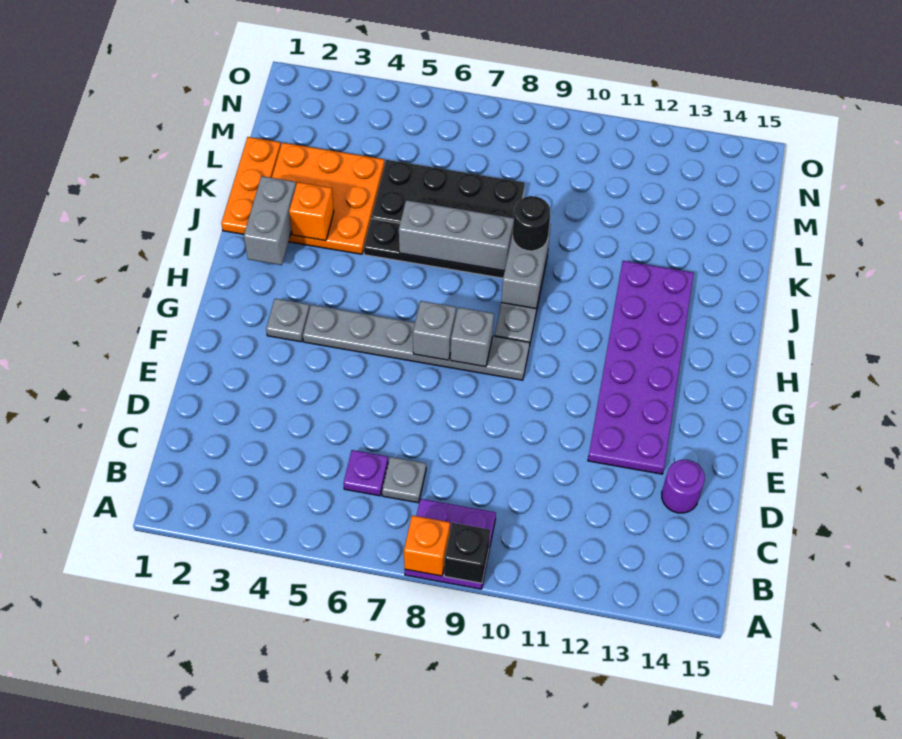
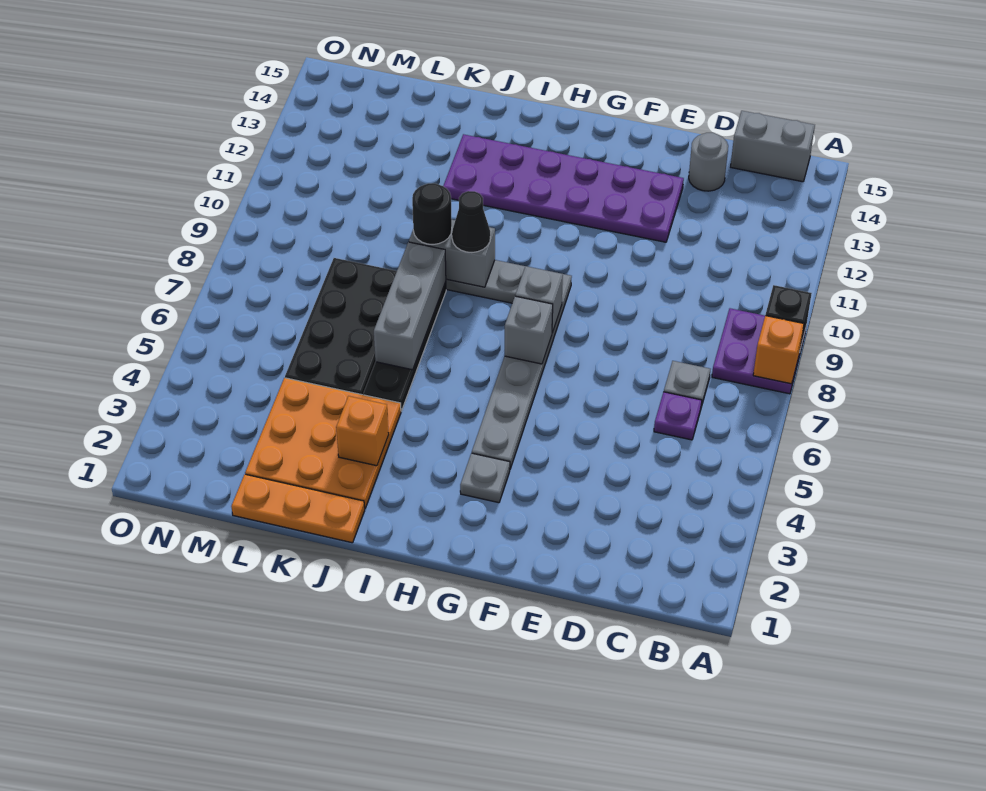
purple round brick D14 level 1 -> grey round brick D14 level 1
grey brick I2:J2 level 2 -> grey brick B15:C15 level 1
none -> black cone I9 level 3

